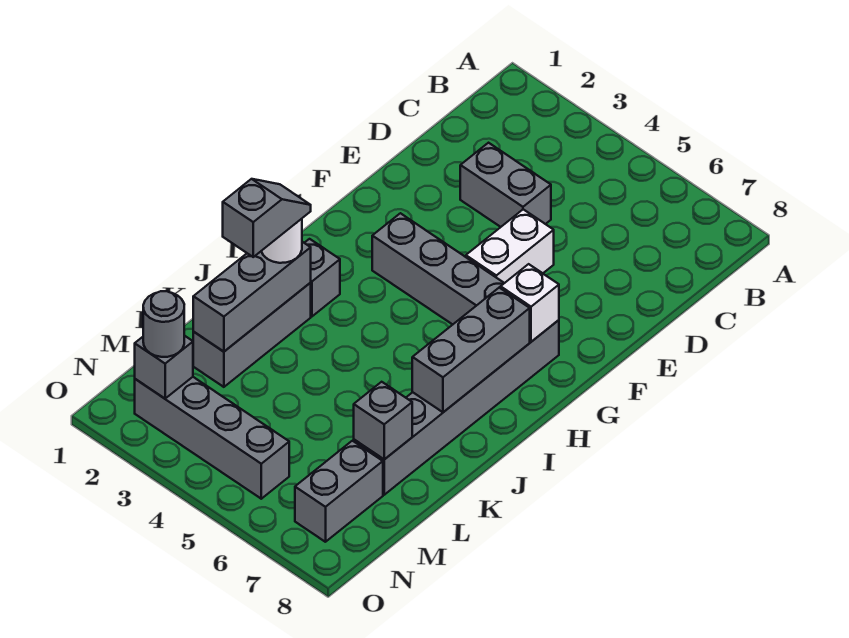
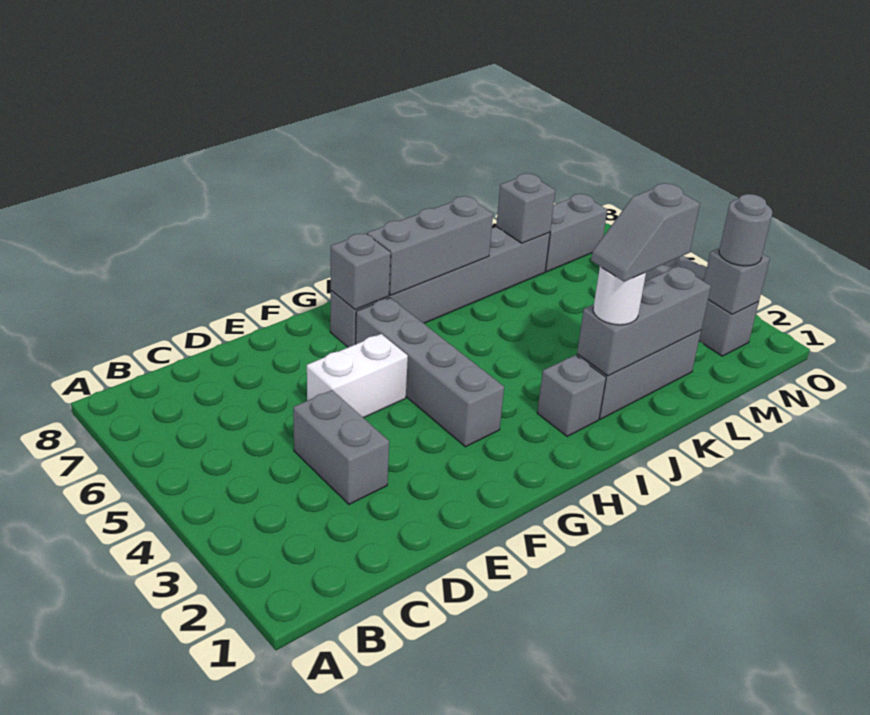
white brick G7 level 2 -> grey brick G7 level 2

